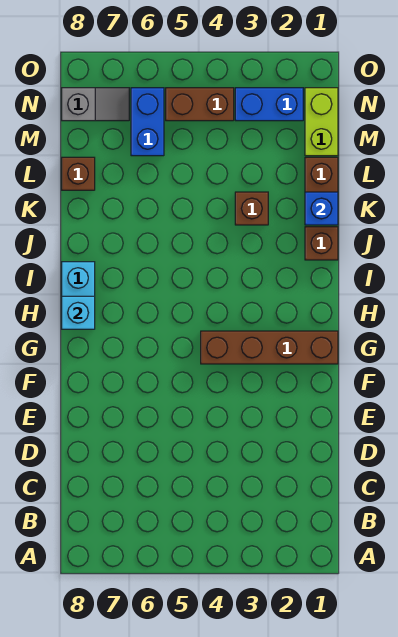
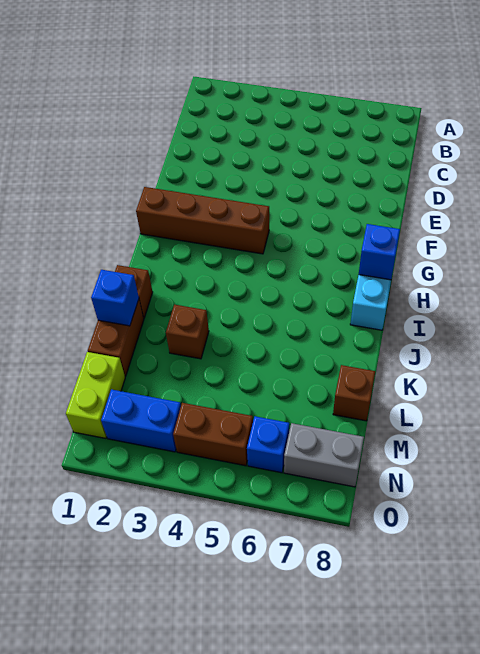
cyan brick H8 level 2 -> blue brick H8 level 2
blue brick M6:N6 level 1 -> blue brick N6 level 1
grey slope N7:N8 level 1 top 8 -> grey brick N7:N8 level 1

